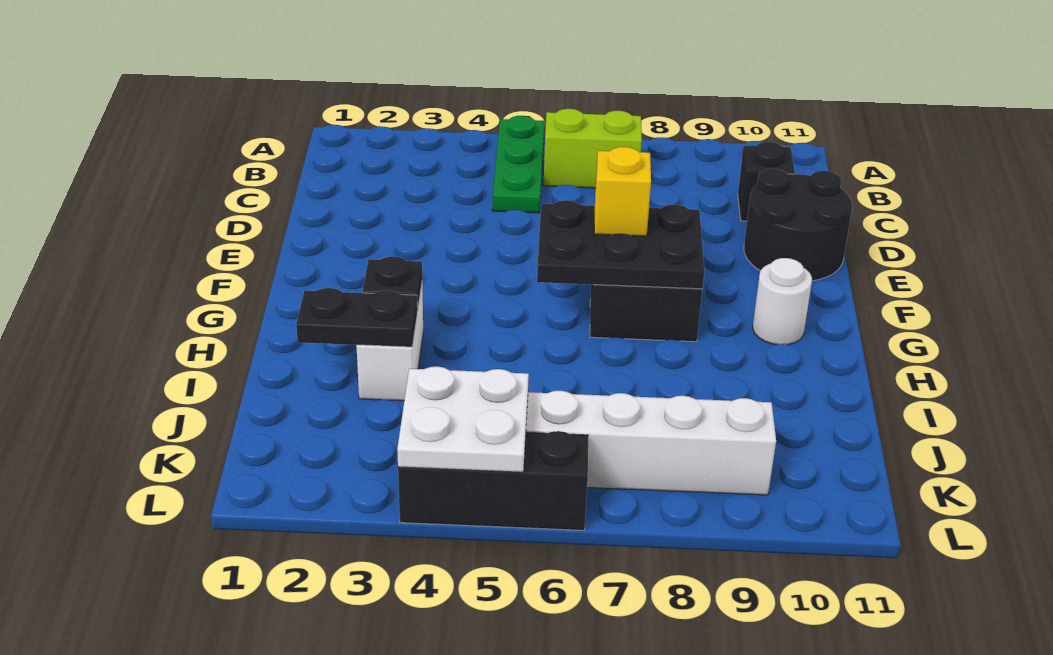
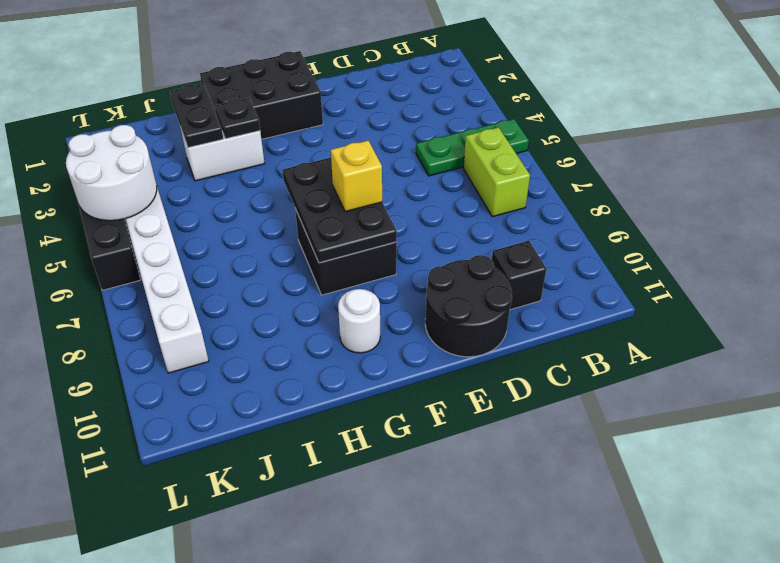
none -> black brick F1:H2 level 1
white plate K4:L5 level 2 -> white round brick K4:L5 level 2

